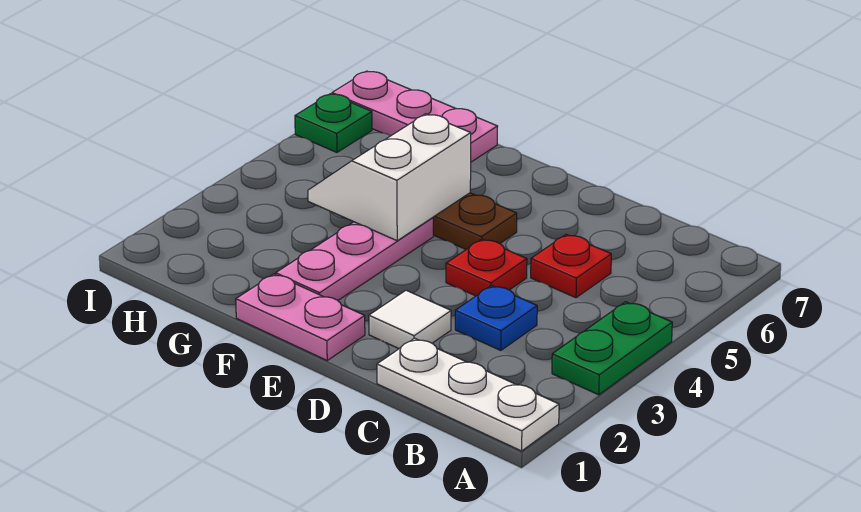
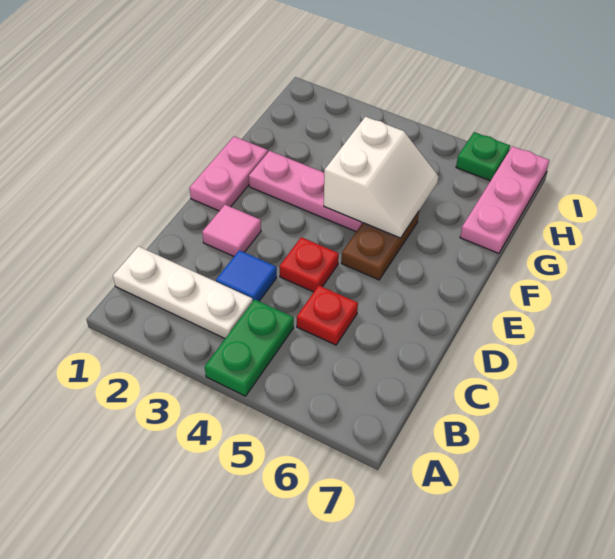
white plate A1:C1 level 1 -> white plate B1:B3 level 1
green plate A3:A4 level 1 -> green plate A4:B4 level 1
blue plate C3 level 1 -> blue tile C3 level 1
white tile D2 level 1 -> pink tile D2 level 1
white slope F4:G5 level 2 top F -> white slope F4:G5 level 2 top 4

